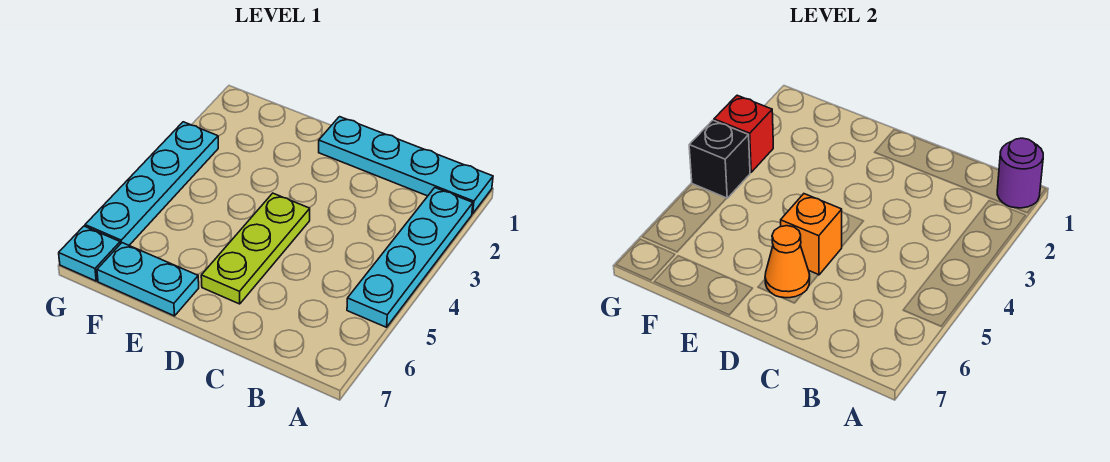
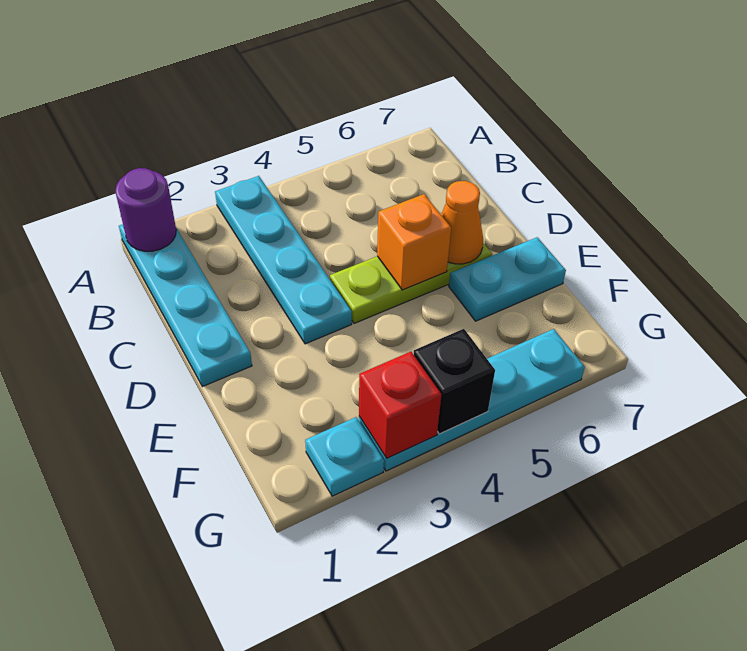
cyan plate A2:A5 level 1 -> cyan plate A3:D3 level 1
cyan plate E7:F7 level 1 -> cyan plate E6:E7 level 1
cyan plate G7 level 1 -> cyan plate G2 level 1

